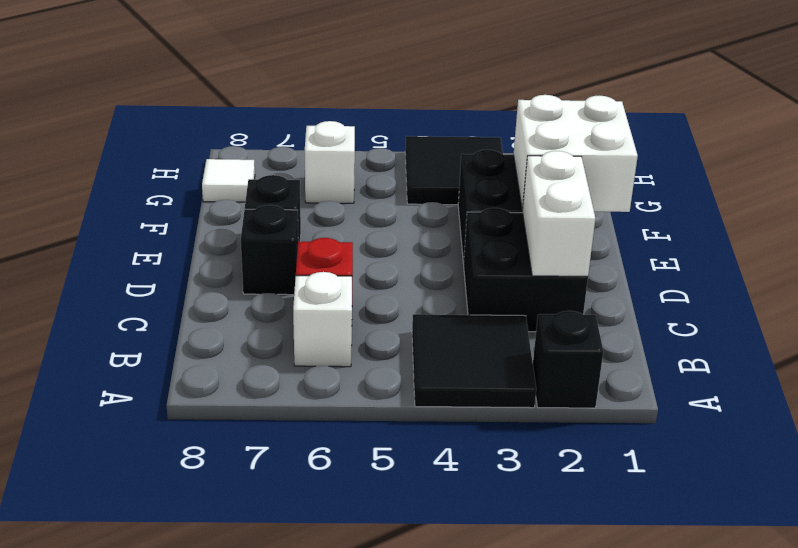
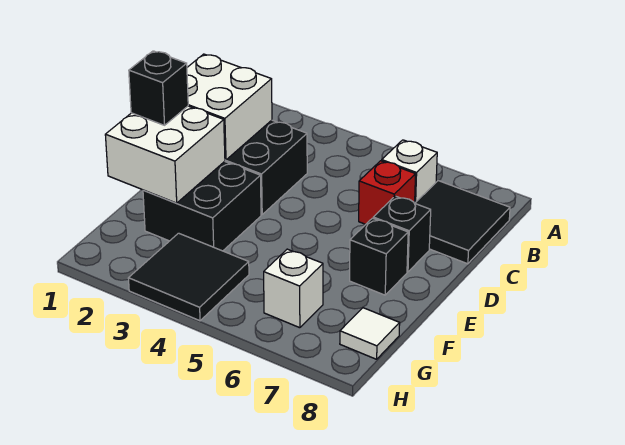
black brick A2 level 1 -> black brick E1 level 3
black tile A3:B4 level 1 -> black tile B7:C8 level 1
white brick C2:D2 level 2 -> white brick C1:D2 level 2

